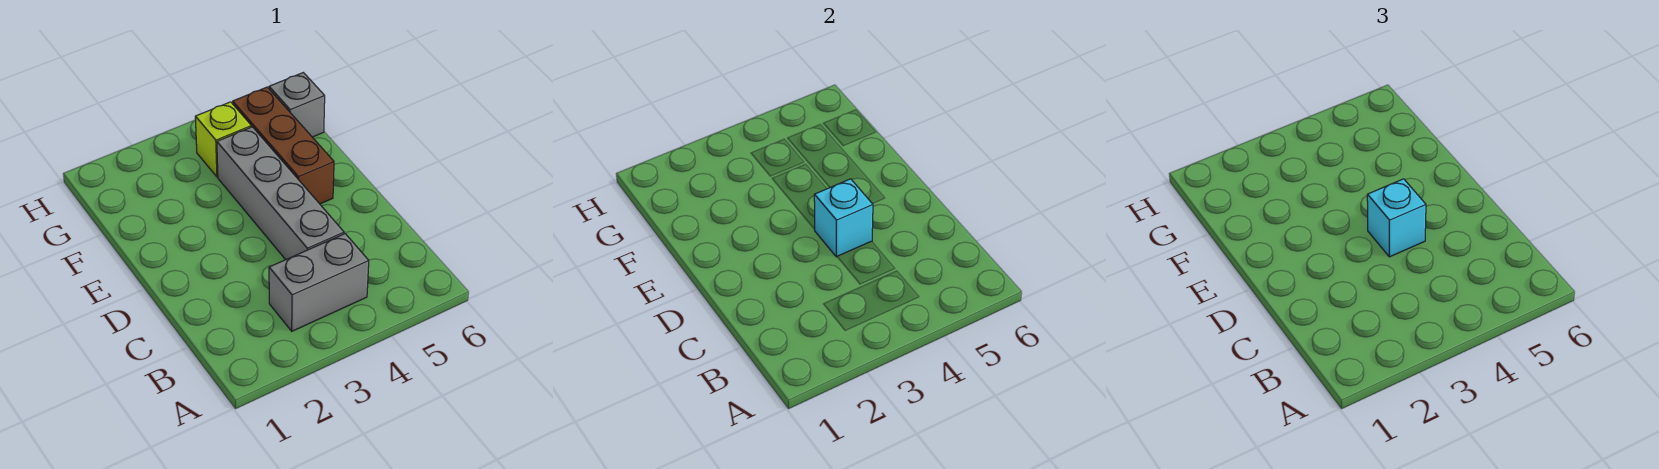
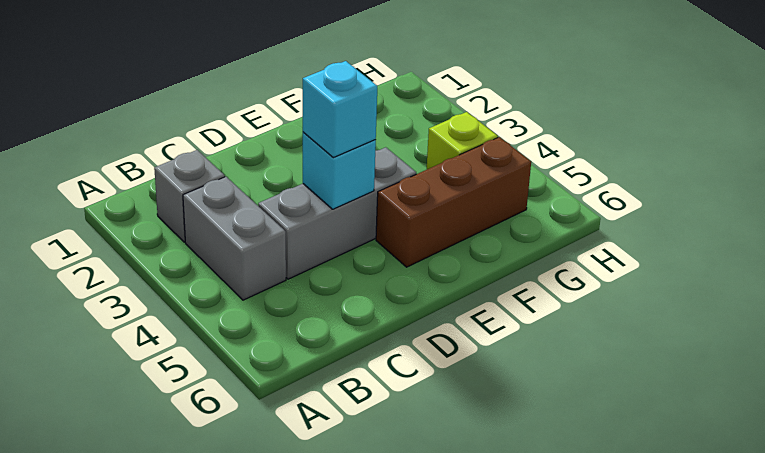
grey brick C4:F4 level 1 -> grey brick C4:E4 level 1
grey brick G6 level 1 -> grey brick B2 level 1

